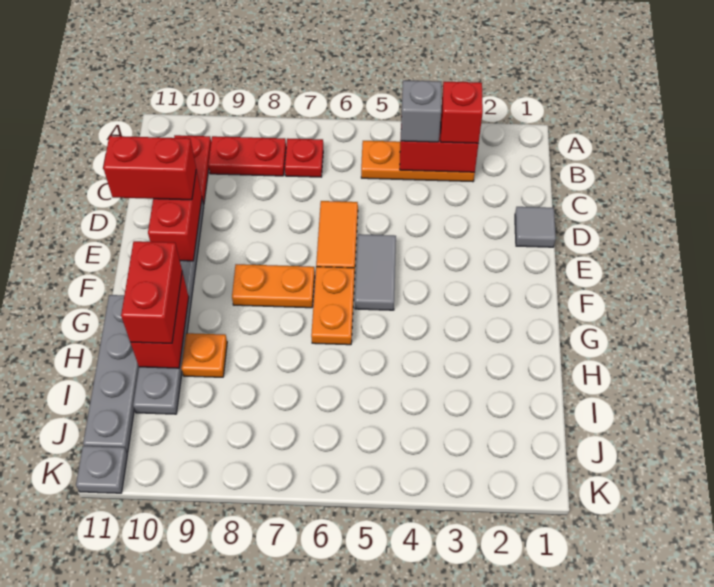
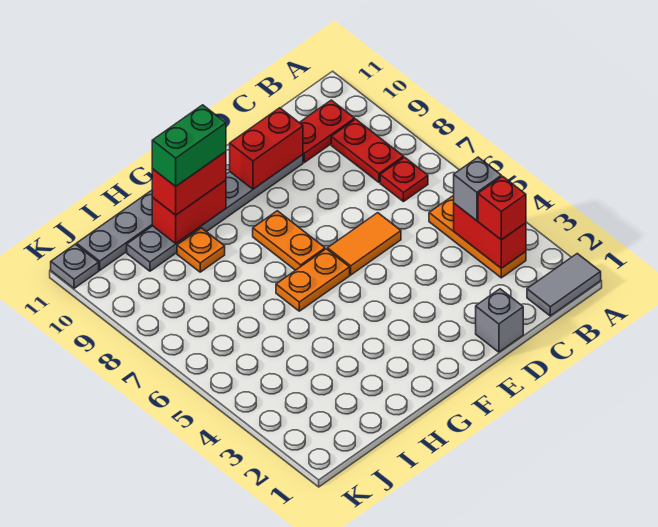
grey tile D1 level 1 -> grey brick D1 level 1
red brick D10:D11 level 3 -> none
grey tile E5:F5 level 1 -> grey tile A1:B1 level 1
none -> green brick G10:H10 level 4

